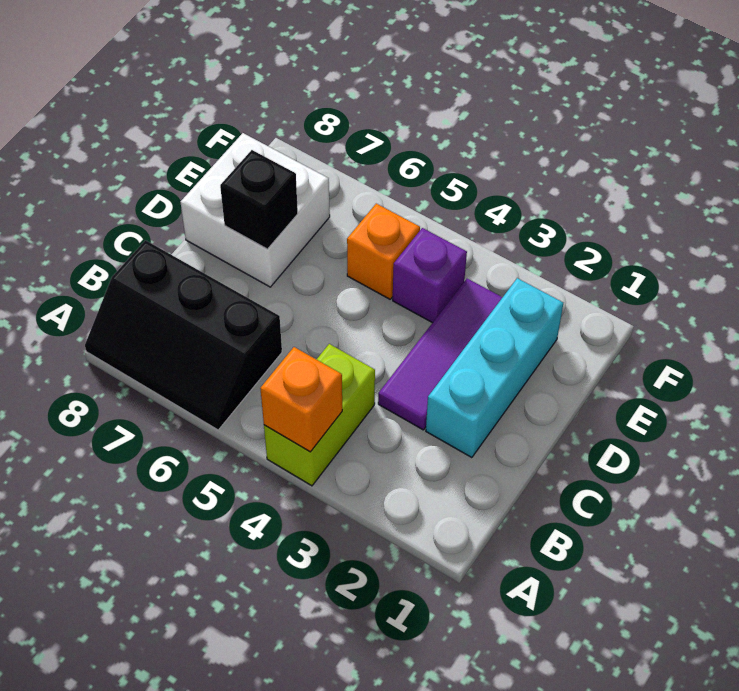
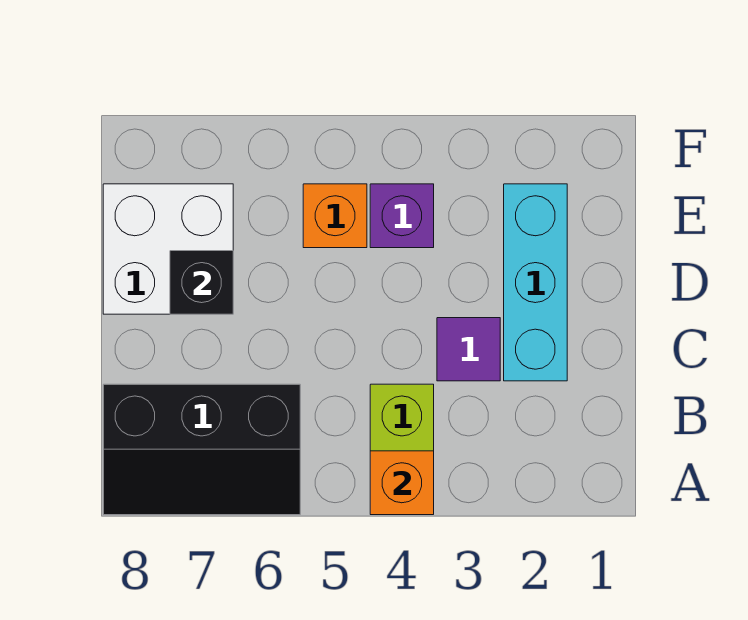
purple tile C3:E3 level 1 -> purple tile C3 level 1

